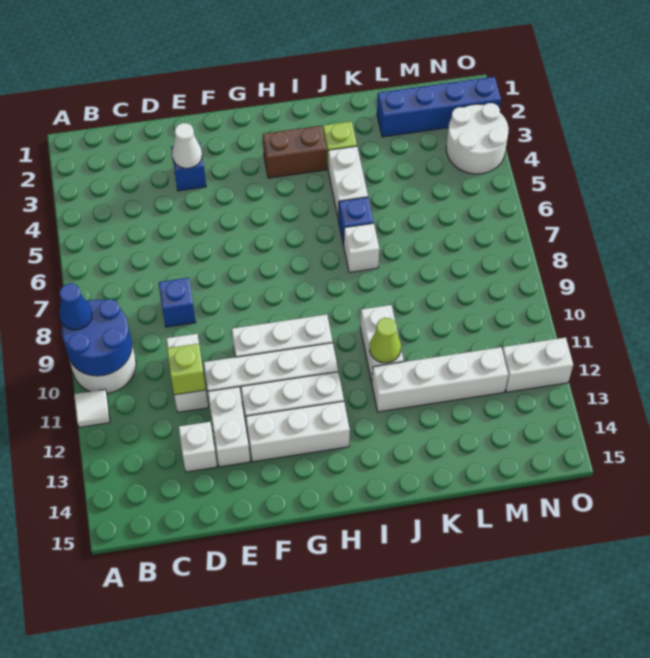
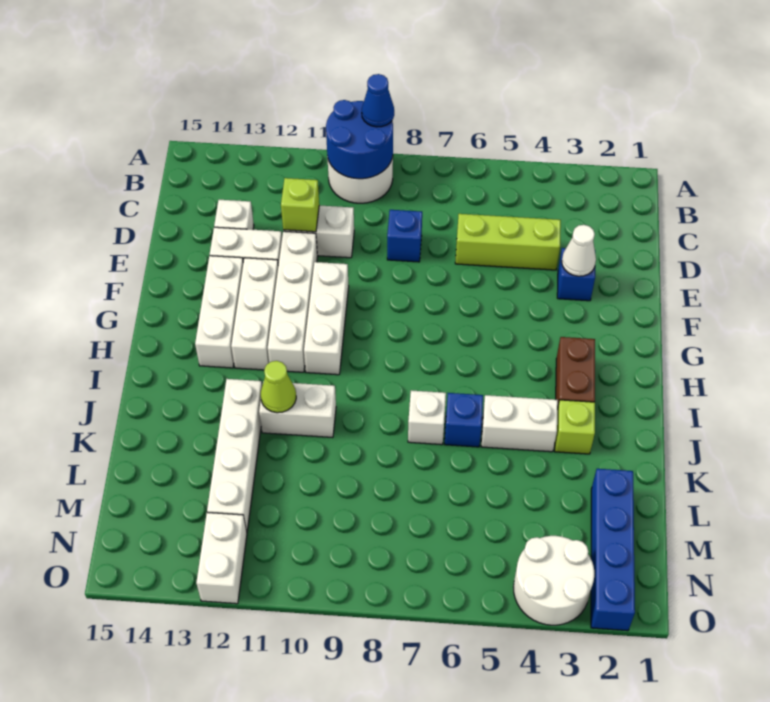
white tile A11 level 1 -> none
none -> lime brick D4:D6 level 1

